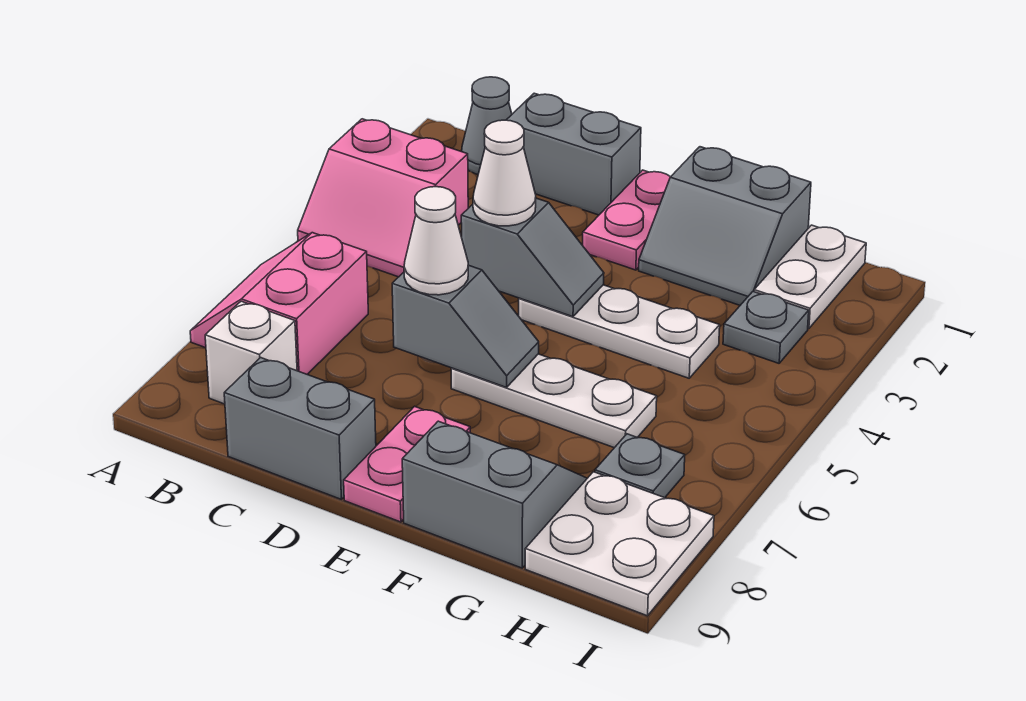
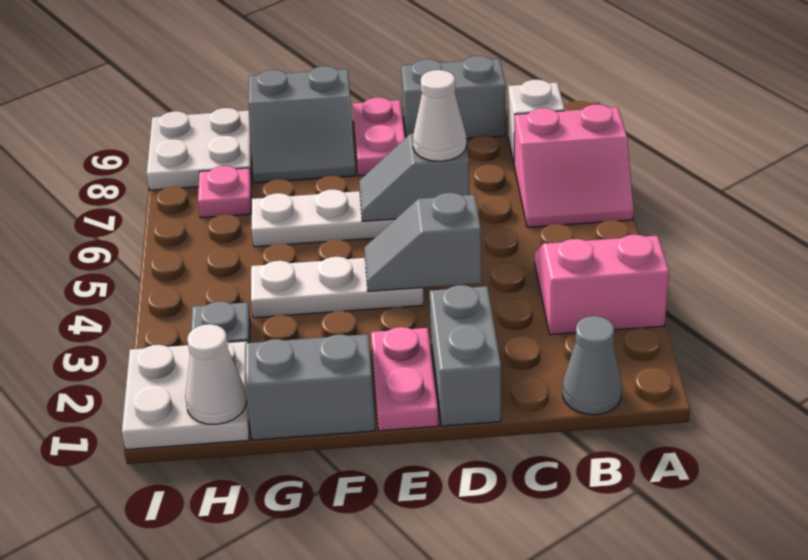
pink slope A6:B7 level 1 top B -> pink slope A6:B7 level 1 top 7
grey brick C1:D1 level 1 -> grey brick D1:D2 level 1
white cone D4 level 3 -> white cone H1 level 2
white plate H1:H2 level 1 -> white plate H1:I2 level 1
grey plate H7 level 1 -> pink plate H7 level 1

